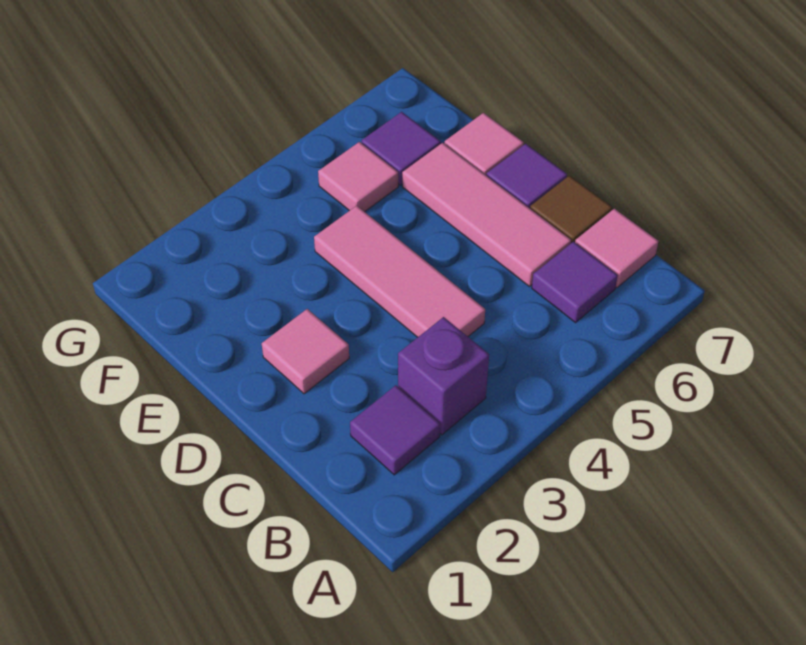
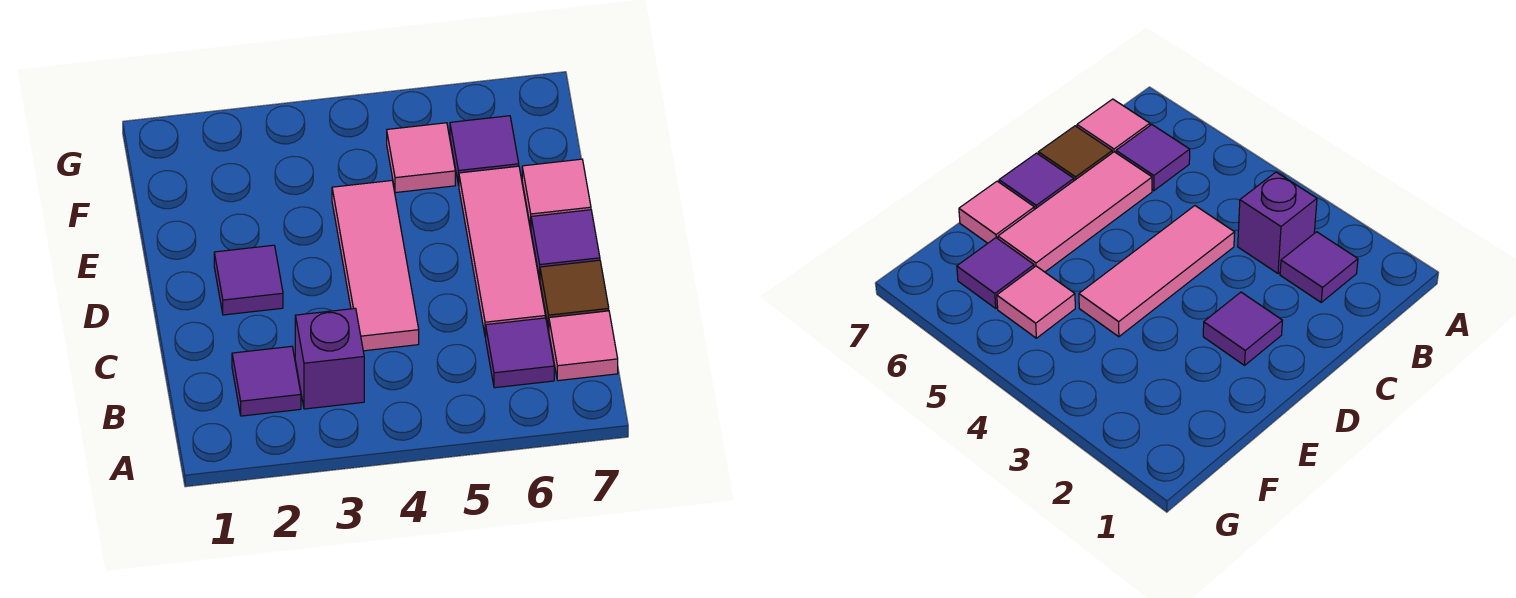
pink tile D2 level 1 -> purple tile D2 level 1

